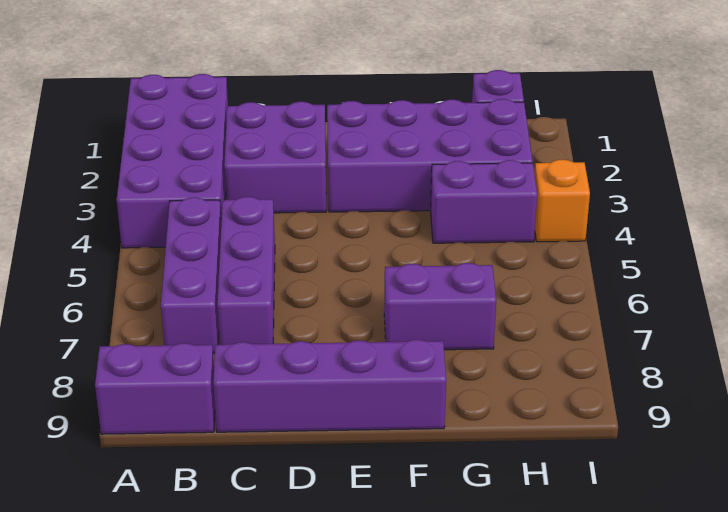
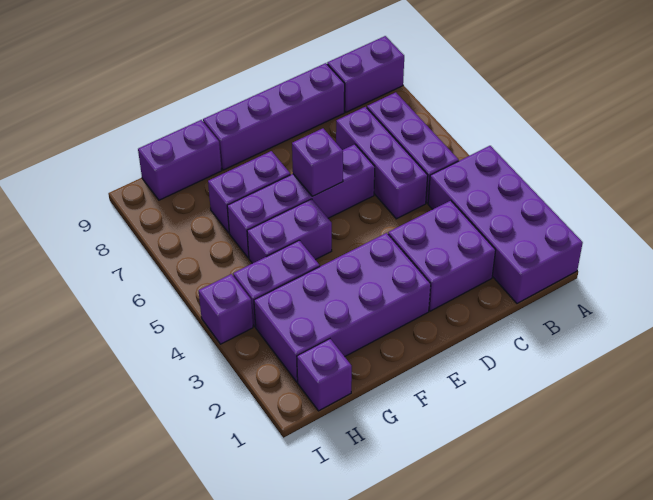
none -> purple brick D6:G6 level 1
none -> purple brick E6 level 2
none -> purple brick F5:G5 level 1
none -> purple brick G9:H9 level 1
orange brick I4 level 1 -> purple brick I4 level 1

